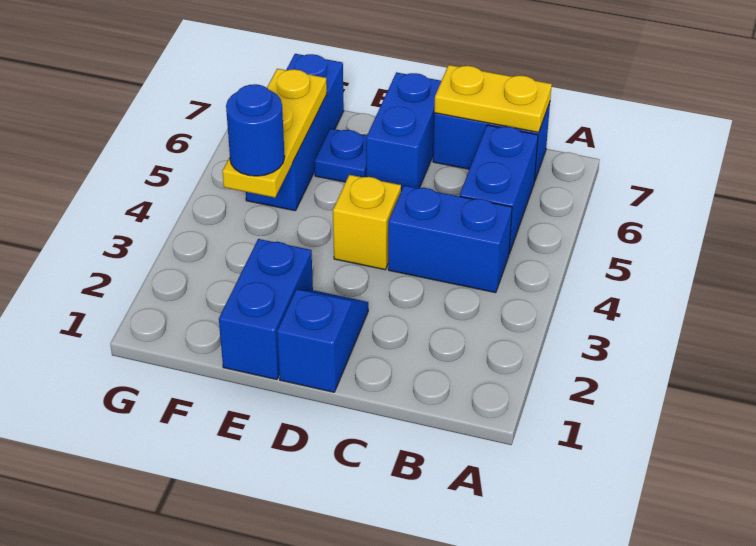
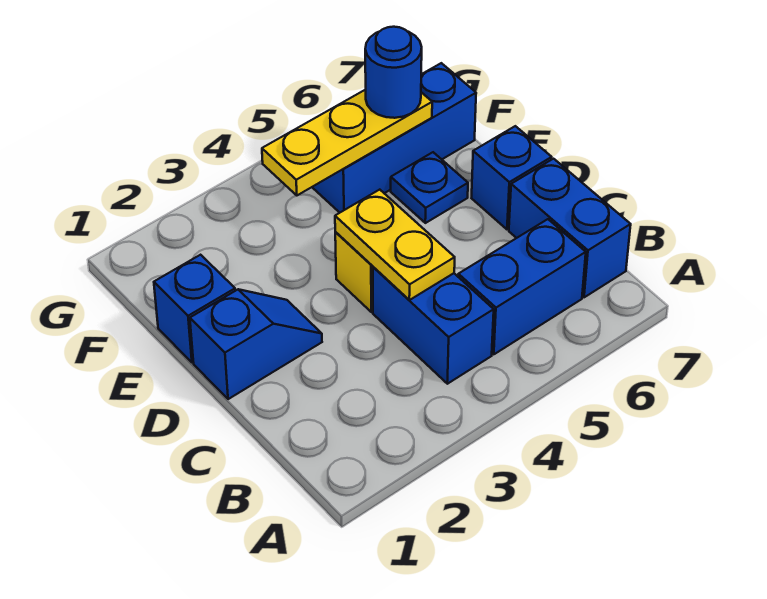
yellow plate B7:C7 level 2 -> yellow plate C4:D4 level 2
blue brick D6:D7 level 1 -> blue brick D7 level 1
blue brick E1:E2 level 1 -> blue brick E1 level 1
blue round brick F4 level 3 -> blue round brick F6 level 3

